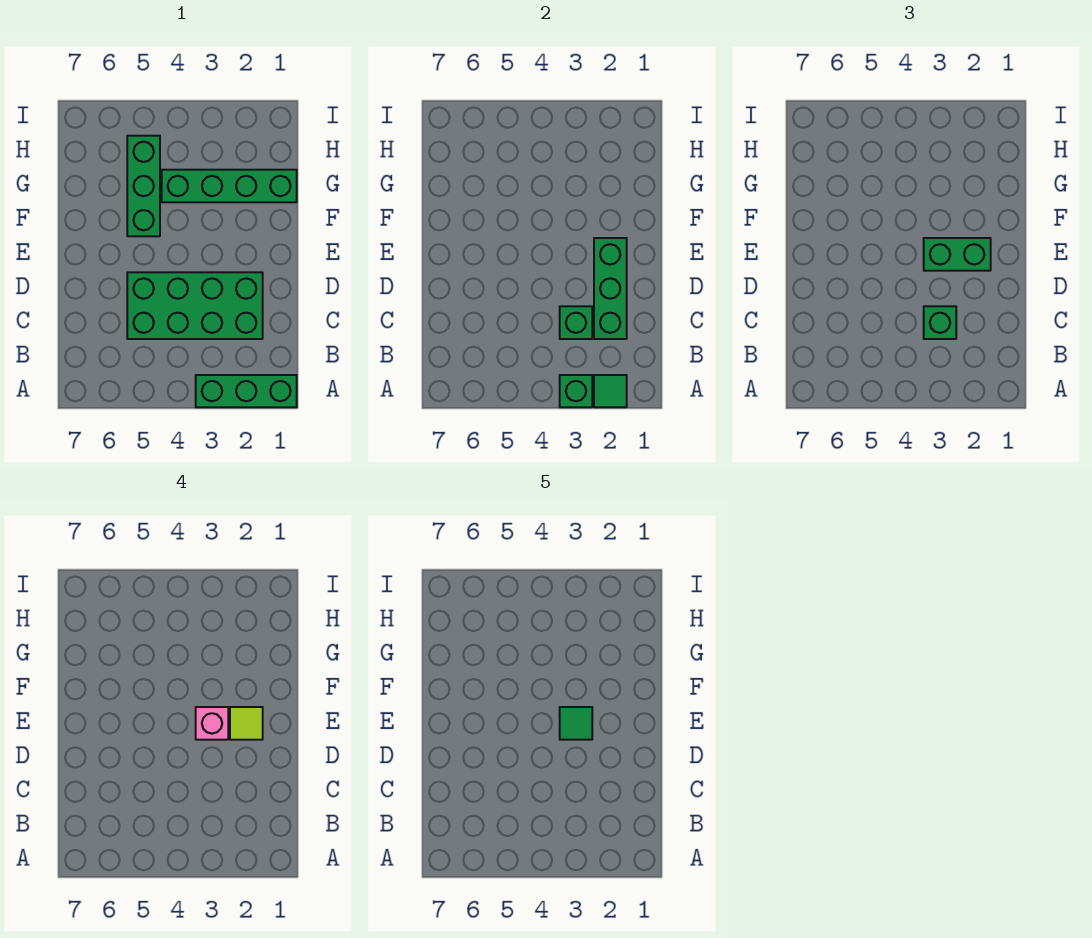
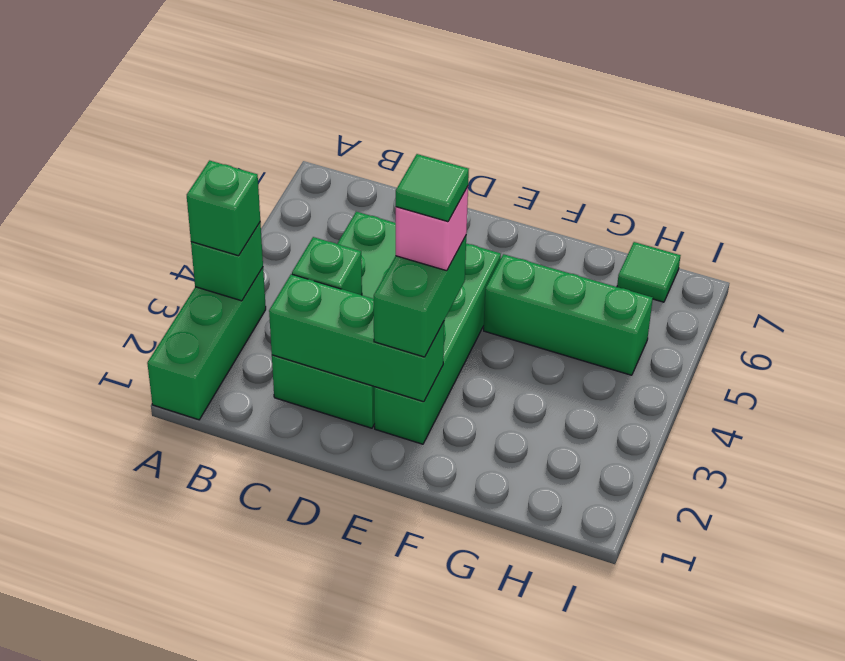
green tile A2 level 2 -> green tile H7 level 1
green brick C3 level 3 -> green brick A3 level 3
lime tile E2 level 4 -> none
green brick G1:G4 level 1 -> green brick E2:E5 level 1

